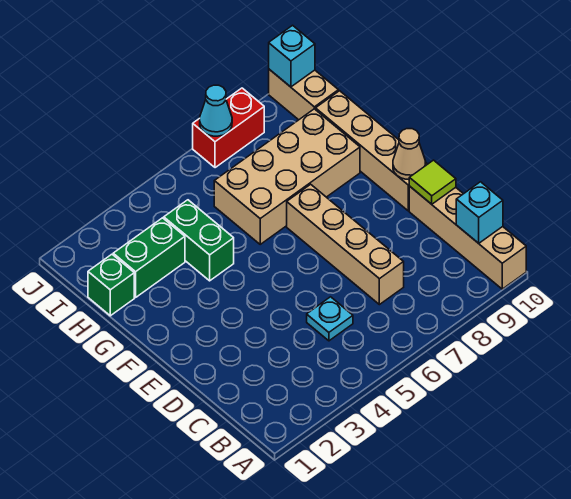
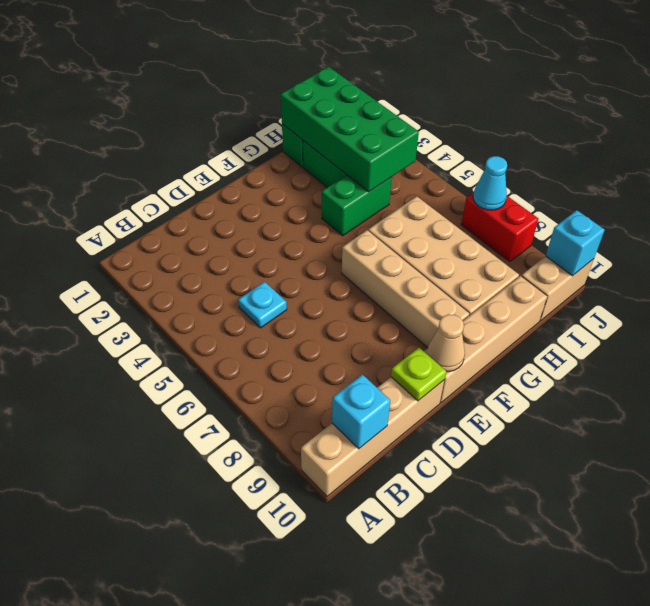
tan brick C7:F7 level 1 -> tan brick F6:F9 level 1
lime tile D10 level 2 -> lime plate D10 level 2
none -> green brick H1:I4 level 2

